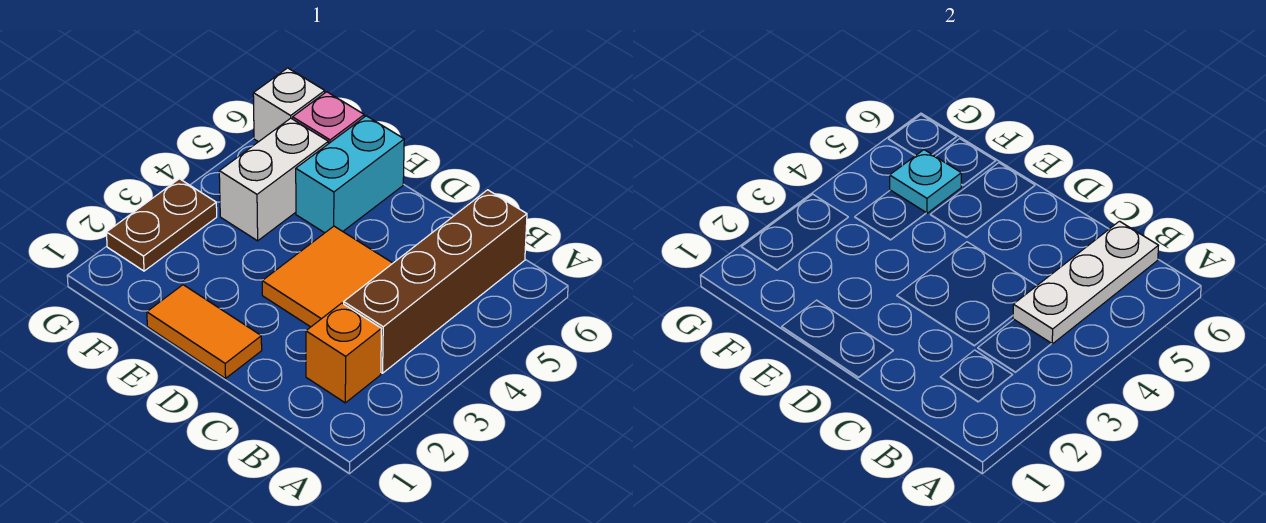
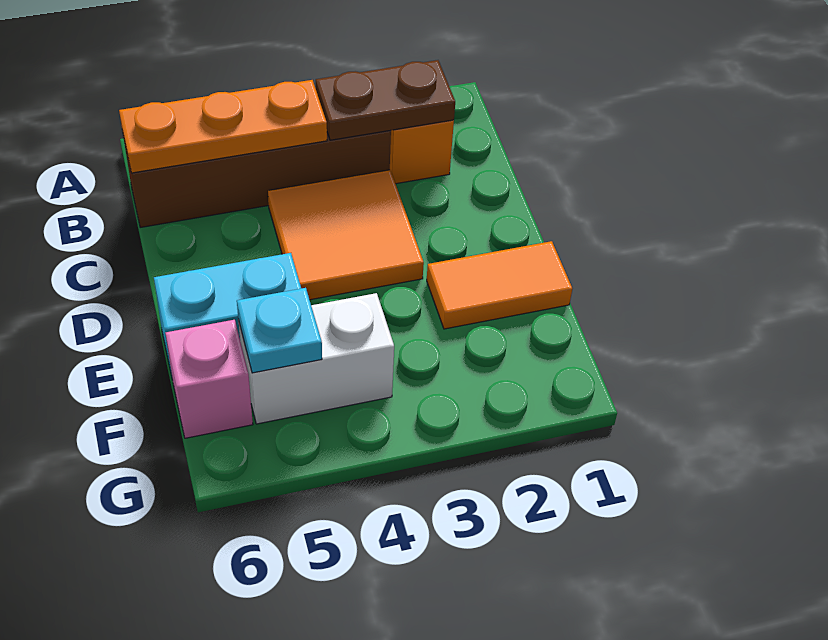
white plate B4:B6 level 2 -> orange plate B4:B6 level 2
orange tile D1:E1 level 1 -> orange tile E1:E2 level 1
brown plate G2:G3 level 1 -> brown plate B2:B3 level 2
white brick G6 level 1 -> none

